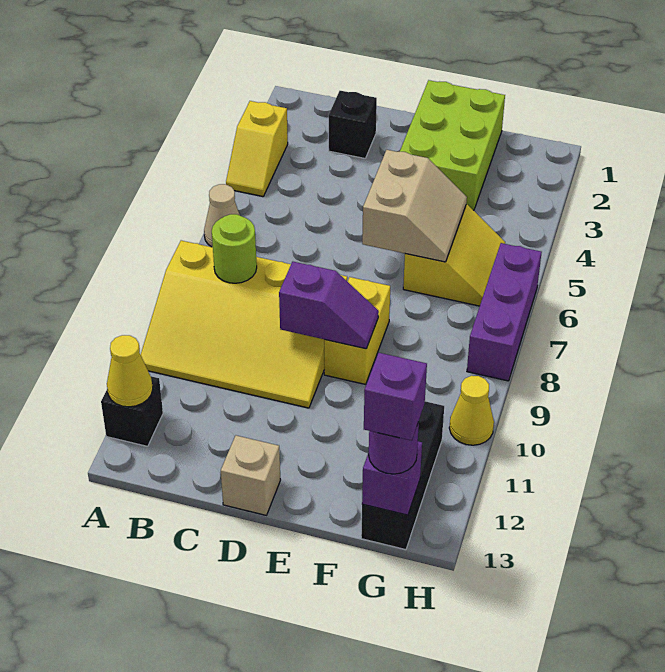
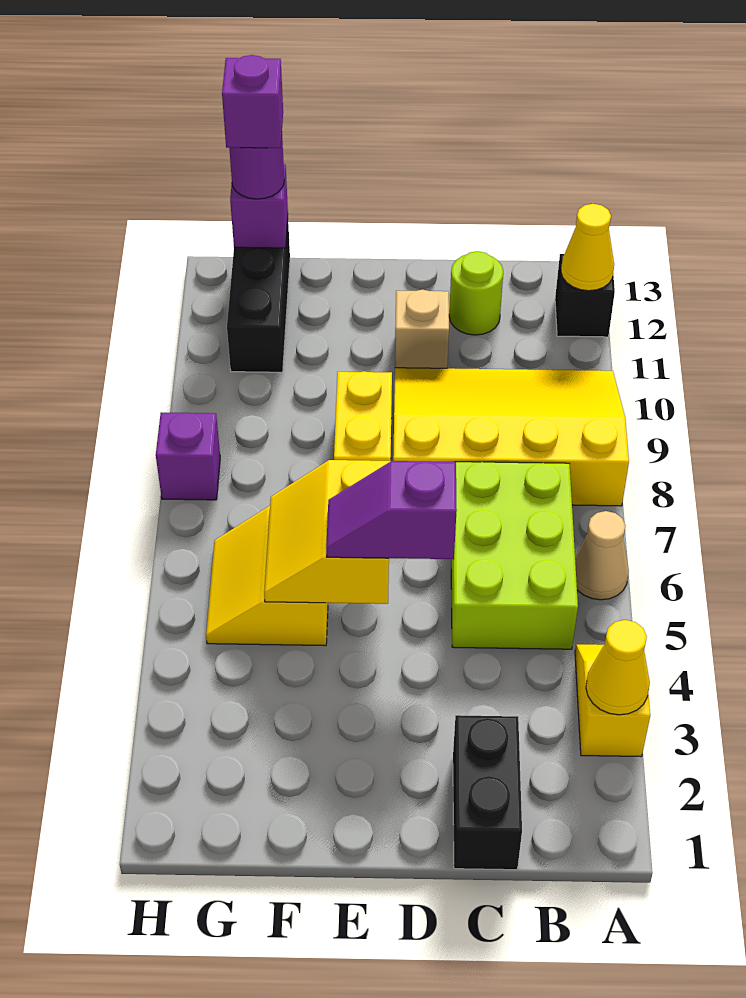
lime round brick B8 level 2 -> lime round brick C12 level 1
black brick C2 level 1 -> black brick C1:C2 level 1
purple slope D9:E9 level 2 top D -> purple slope D5:E5 level 3 top D
tan brick D13 level 1 -> tan brick D11 level 1
lime brick E1:F3 level 1 -> lime brick B5:C7 level 1
tan slope E5:F6 level 2 top E -> yellow slope E5:F6 level 2 top E
purple brick H6:H8 level 1 -> purple brick H8 level 1
yellow cone H10 level 1 -> yellow cone A3 level 2

